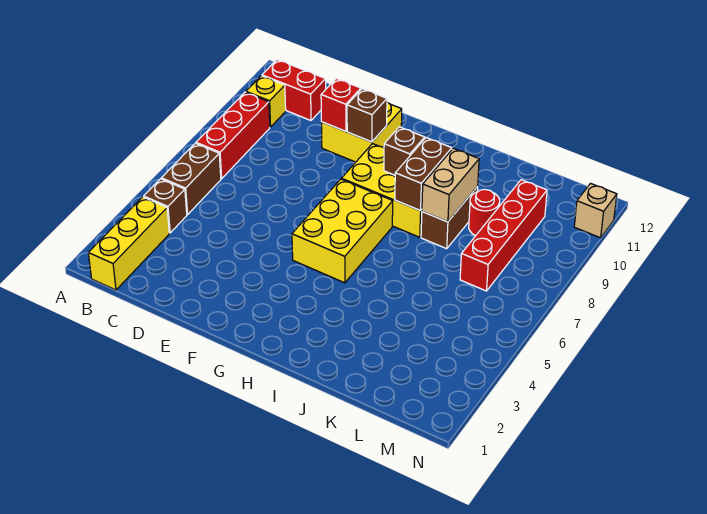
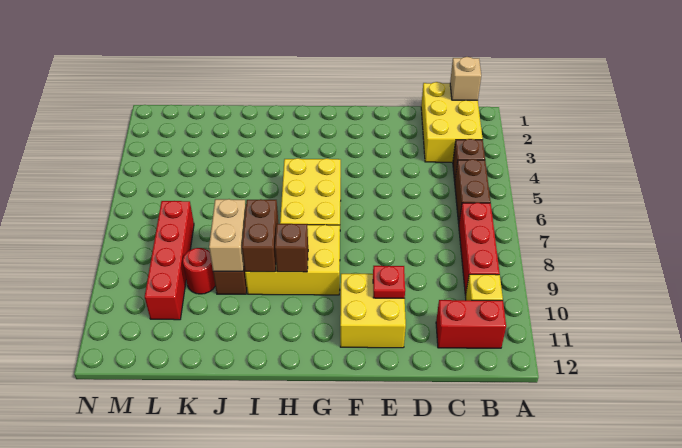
yellow brick B1:B3 level 1 -> yellow brick B1:C3 level 1
red brick E10 level 2 -> red plate E10 level 2
brown brick F10 level 2 -> none
tan brick N11 level 1 -> tan brick B1 level 2

